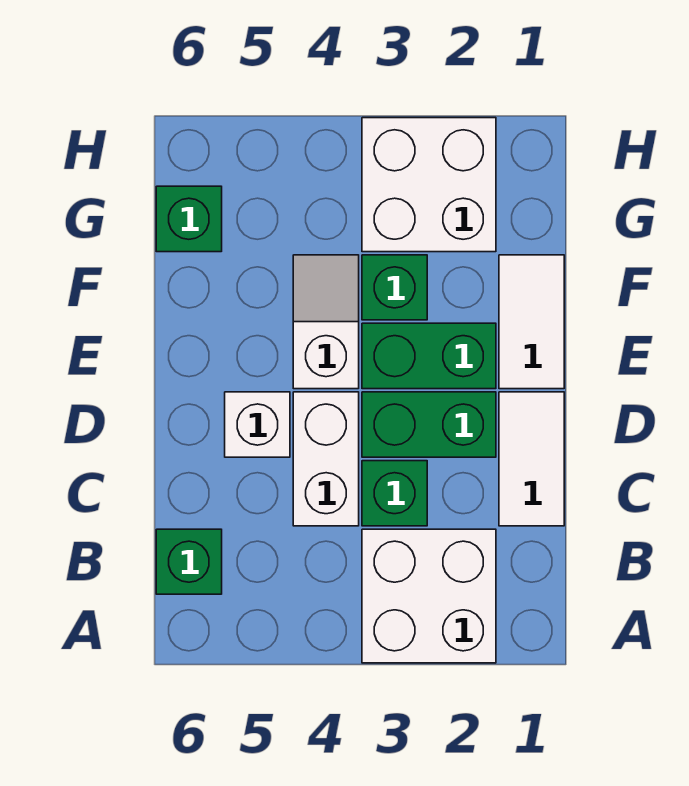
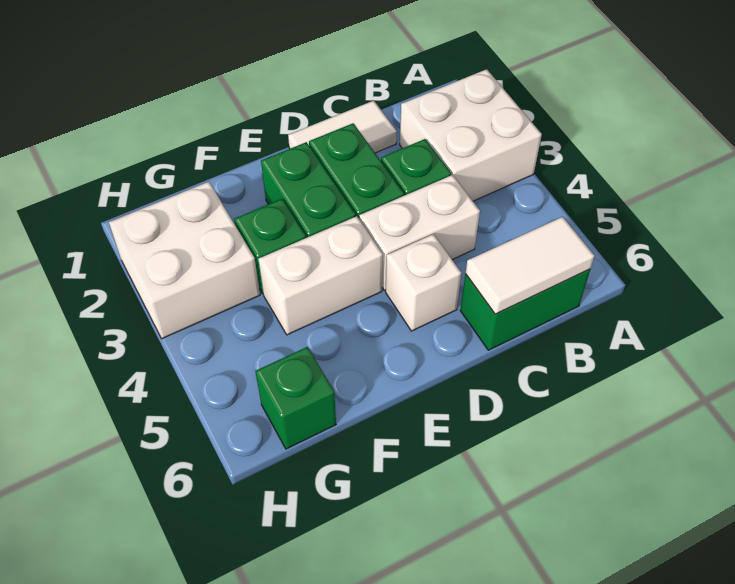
green brick B6 level 1 -> green brick B6:C6 level 1
white tile E1:F1 level 1 -> white tile B6:C6 level 2
white slope E4:F4 level 1 top E -> white brick E4:F4 level 1

